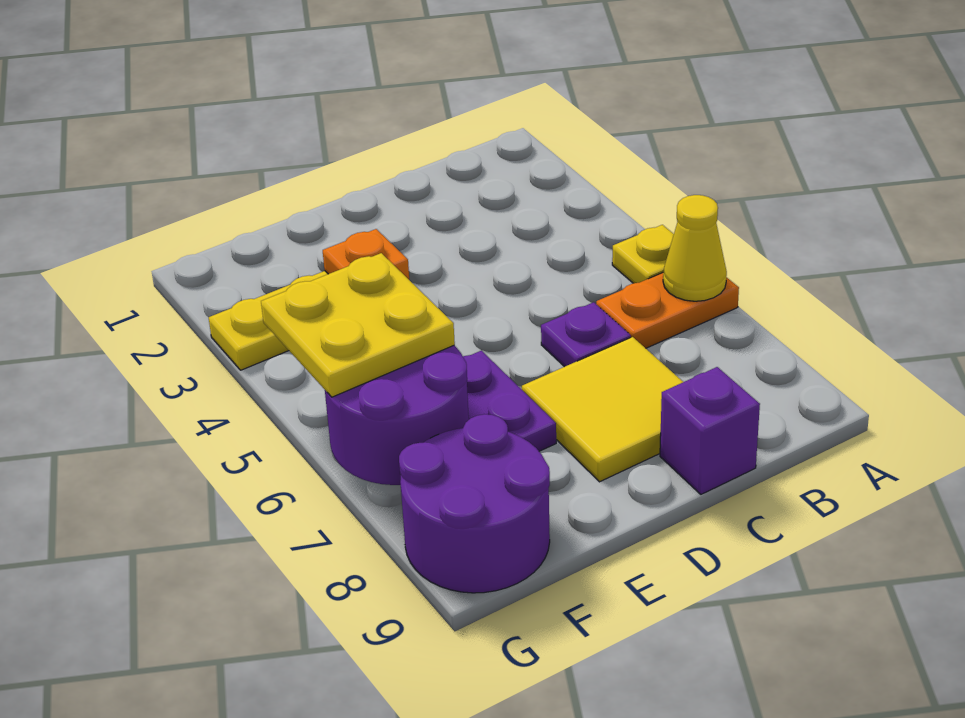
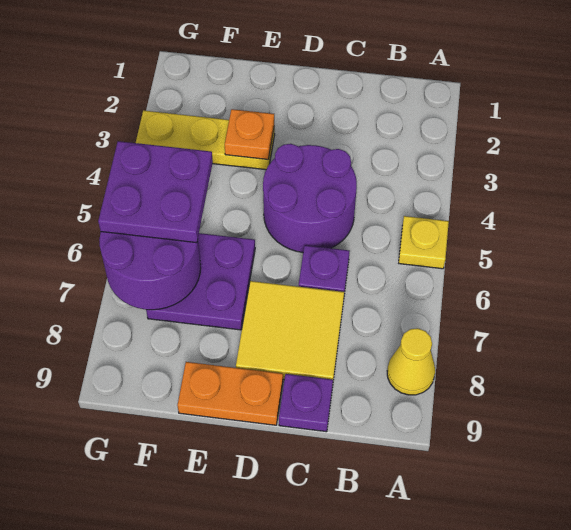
orange plate A6:B6 level 1 -> orange plate D9:E9 level 1
yellow cone A6 level 2 -> yellow cone A8 level 1
purple brick C9 level 1 -> purple plate C9 level 1
yellow plate F5:G6 level 3 -> purple plate F5:G6 level 3
purple round brick F8:G9 level 1 -> purple round brick C4:D5 level 1

